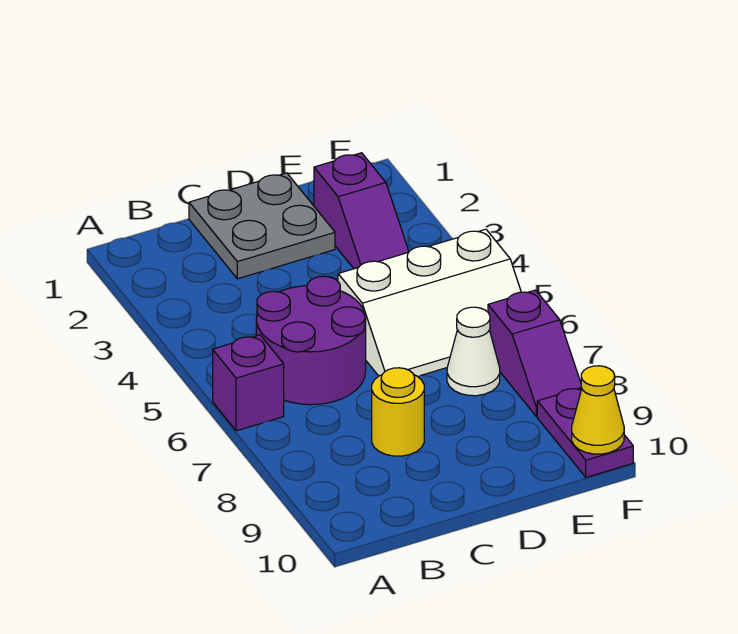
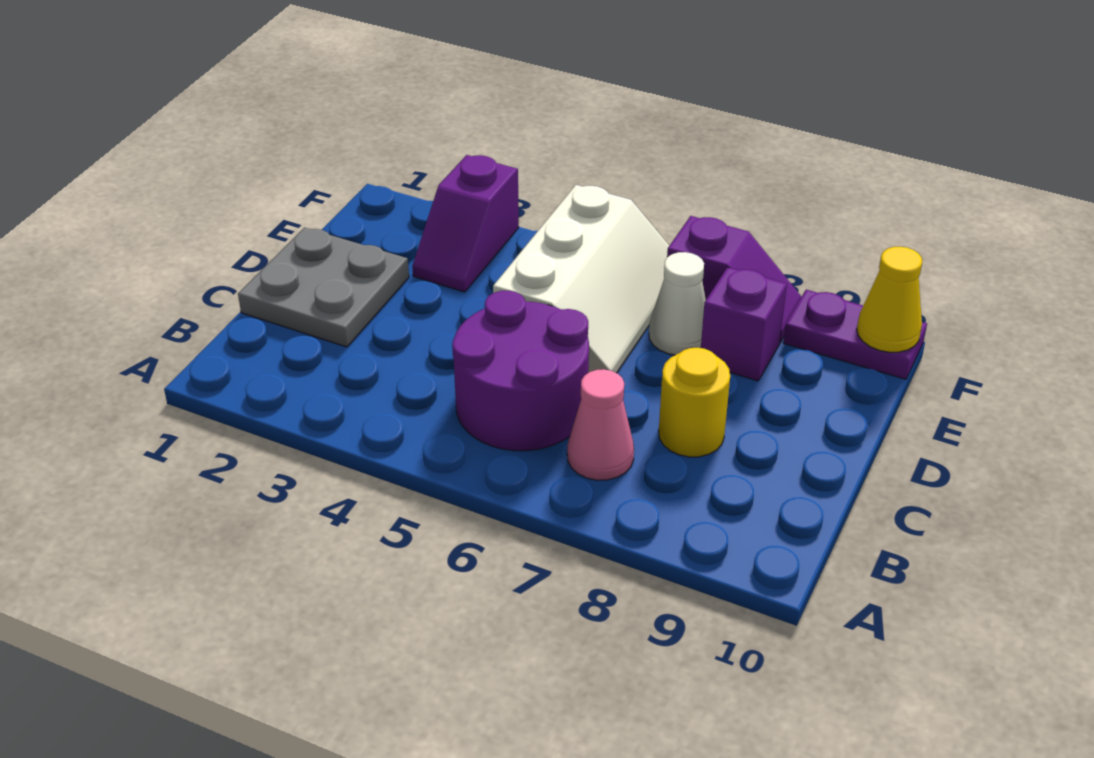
purple brick A6 level 1 -> purple brick E8 level 1
none -> pink cone B7 level 1
purple slope E2:E3 level 1 top 2 -> purple slope E3:F3 level 1 top F

